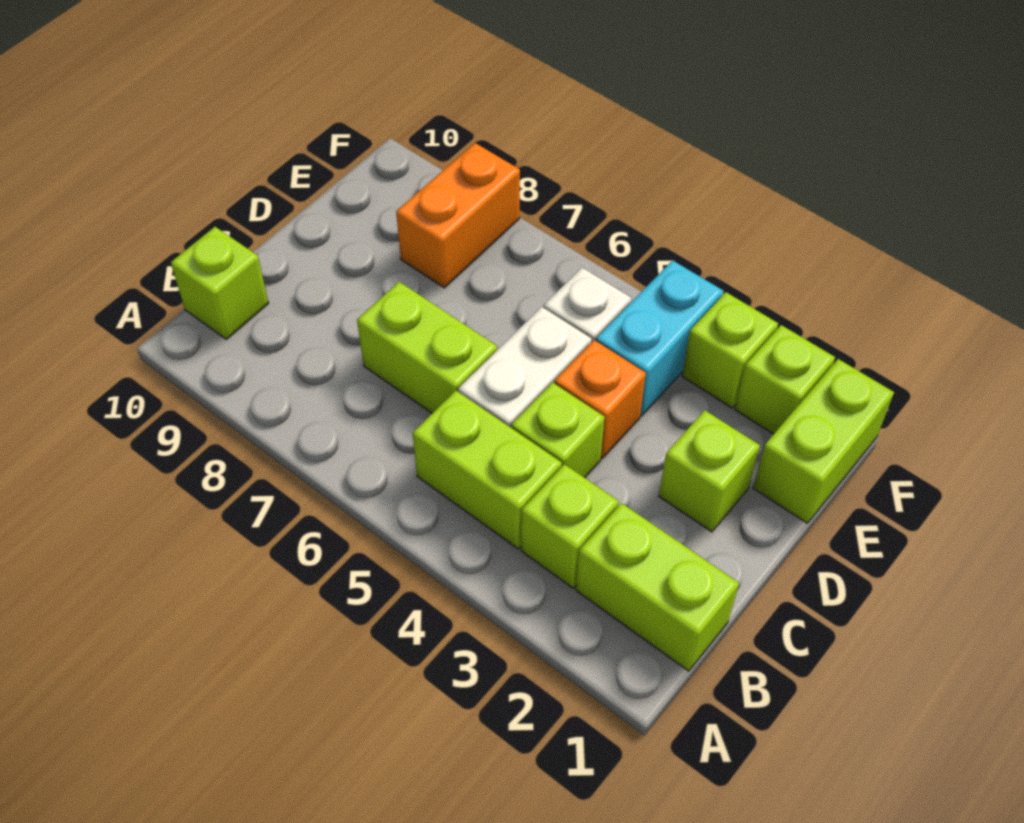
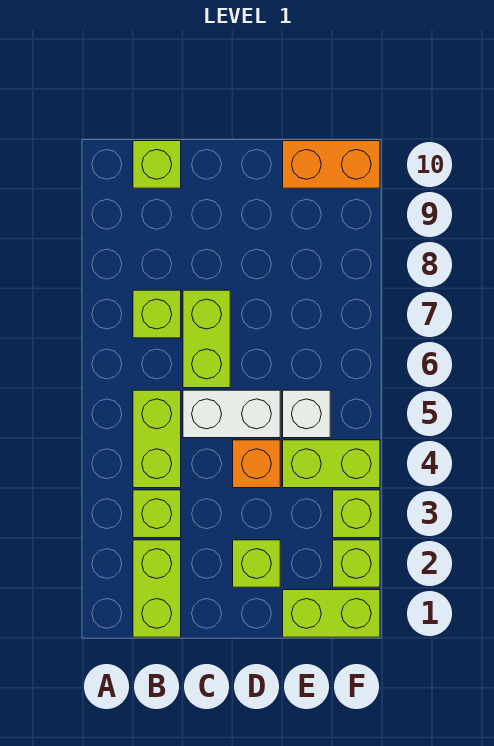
lime brick C4 level 1 -> lime brick B7 level 1
cyan brick E4:F4 level 1 -> lime brick E4:F4 level 1
orange brick E8:F8 level 1 -> orange brick E10:F10 level 1

